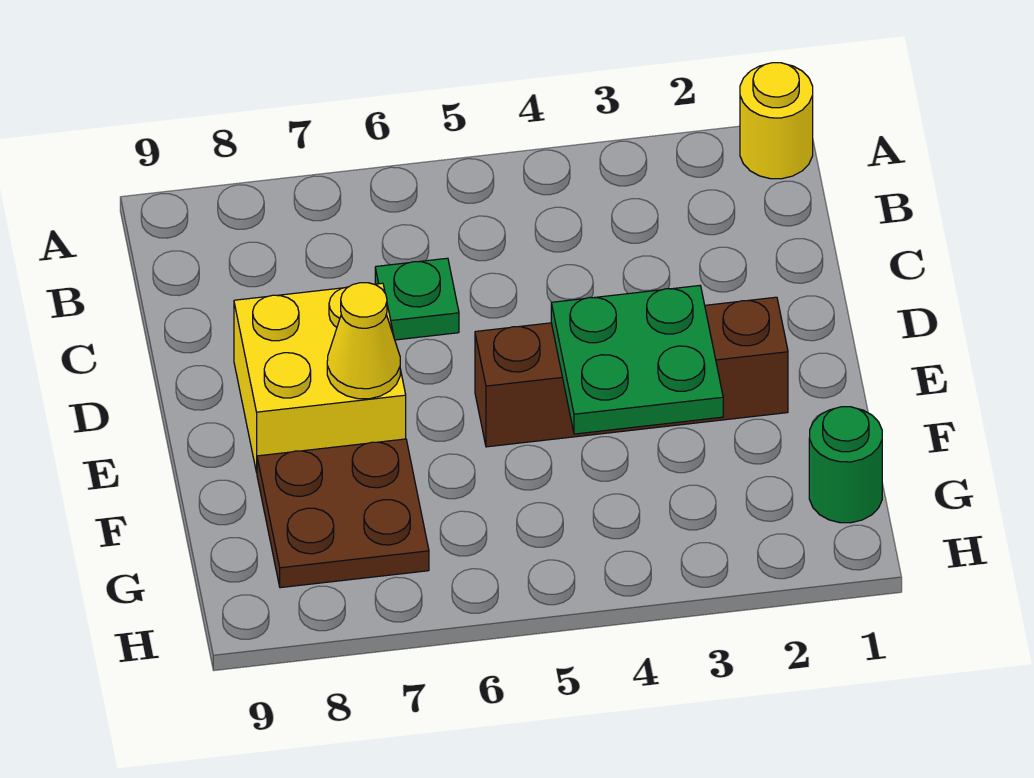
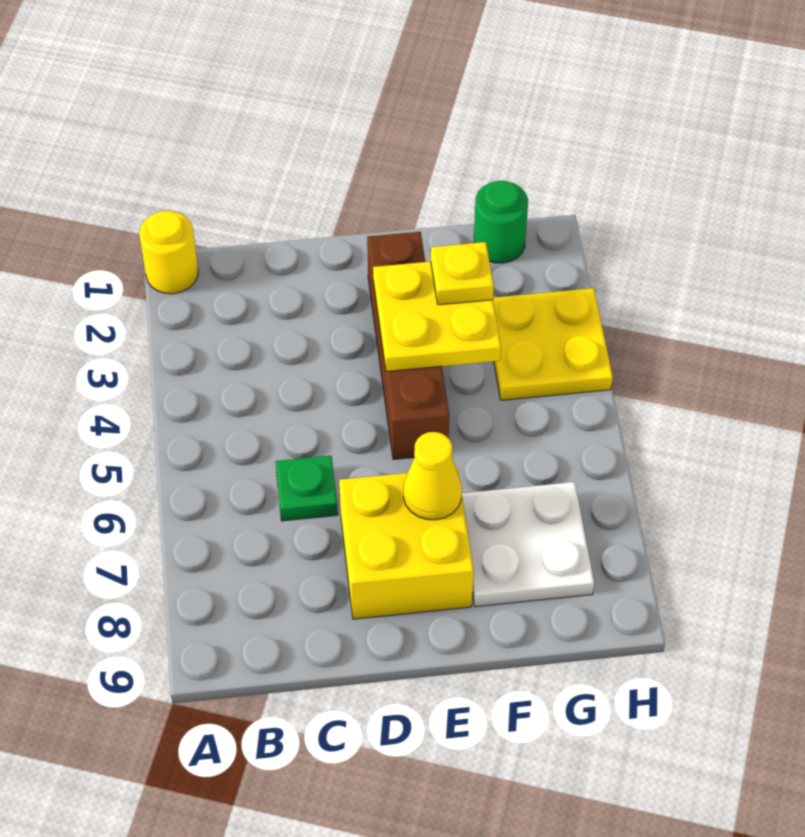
green plate E3:F4 level 2 -> yellow plate E3:F4 level 2
none -> yellow plate F3 level 3
brown plate F7:G8 level 1 -> white plate F7:G8 level 1
none -> yellow plate G3:H4 level 1

